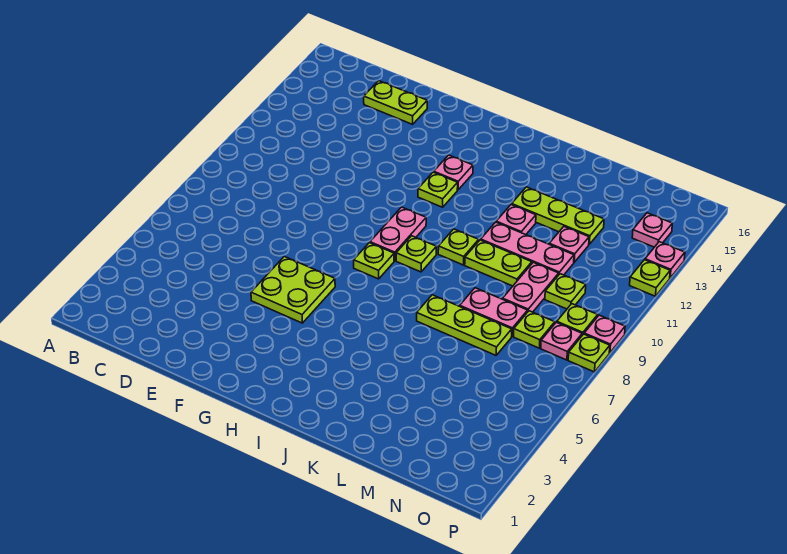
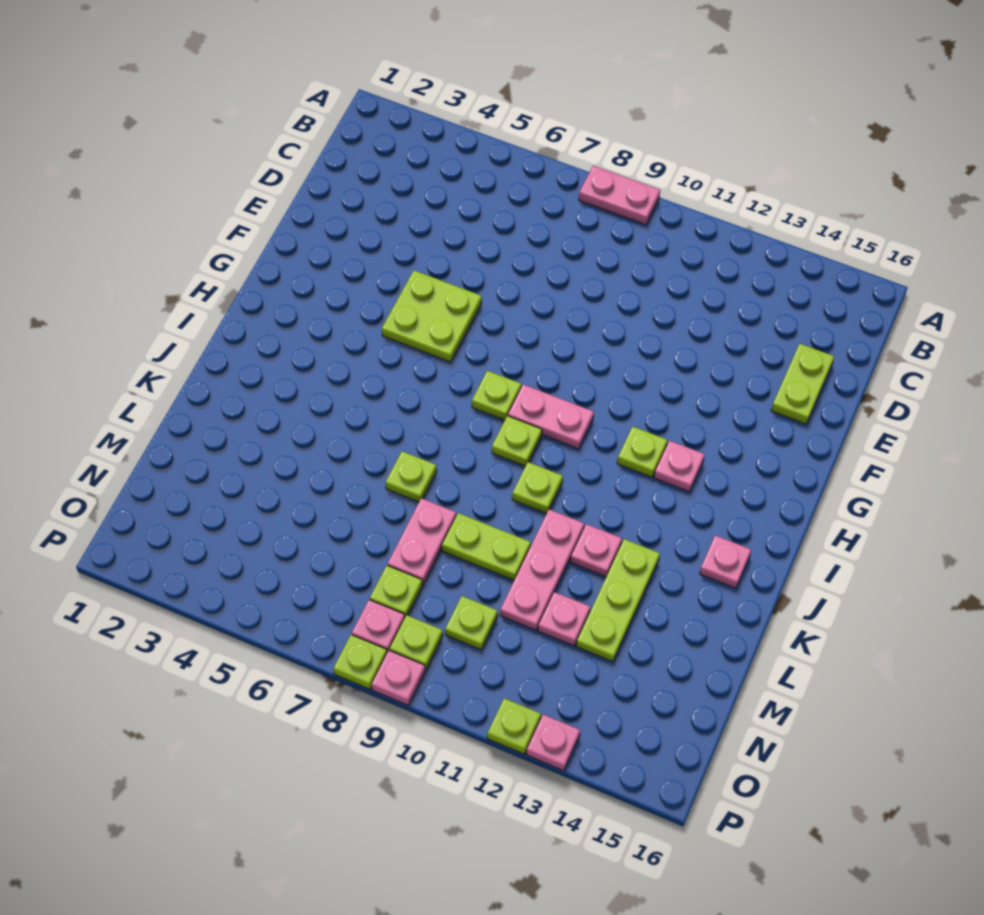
lime plate K7:M7 level 1 -> lime plate K7 level 1
lime plate K10:L10 level 1 -> lime plate L9:L10 level 1
pink plate M9:M10 level 1 -> pink plate A8:A9 level 1
pink plate O14 level 1 -> pink plate J15 level 1

